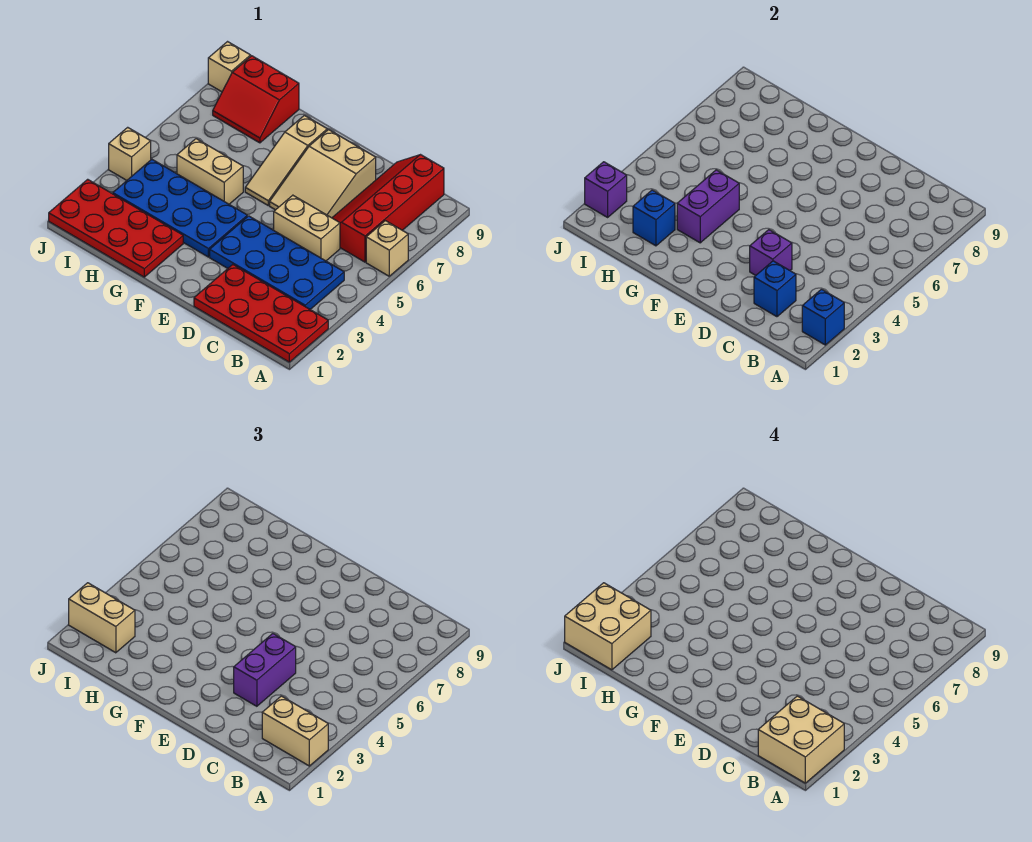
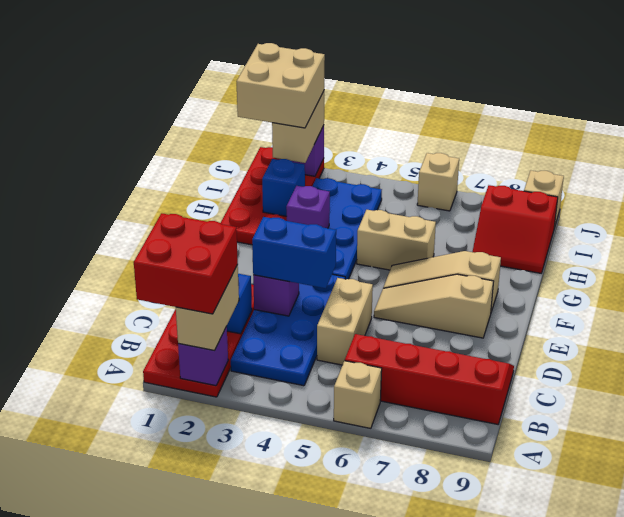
tan brick A1:B2 level 4 -> red brick A1:B2 level 4
blue brick A2 level 2 -> purple brick A2 level 2
purple brick D3:D4 level 3 -> blue brick D3:D4 level 3
tan slope D6:E8 level 1 top 8 -> tan slope E6:E8 level 1 top 8
purple brick G3:G4 level 2 -> purple brick G3 level 2
tan brick G5:H5 level 1 -> tan brick G5:G6 level 1
red slope H8:I9 level 1 top 9 -> red slope H8:I9 level 1 top I
tan brick J4 level 1 -> tan brick J6 level 1

